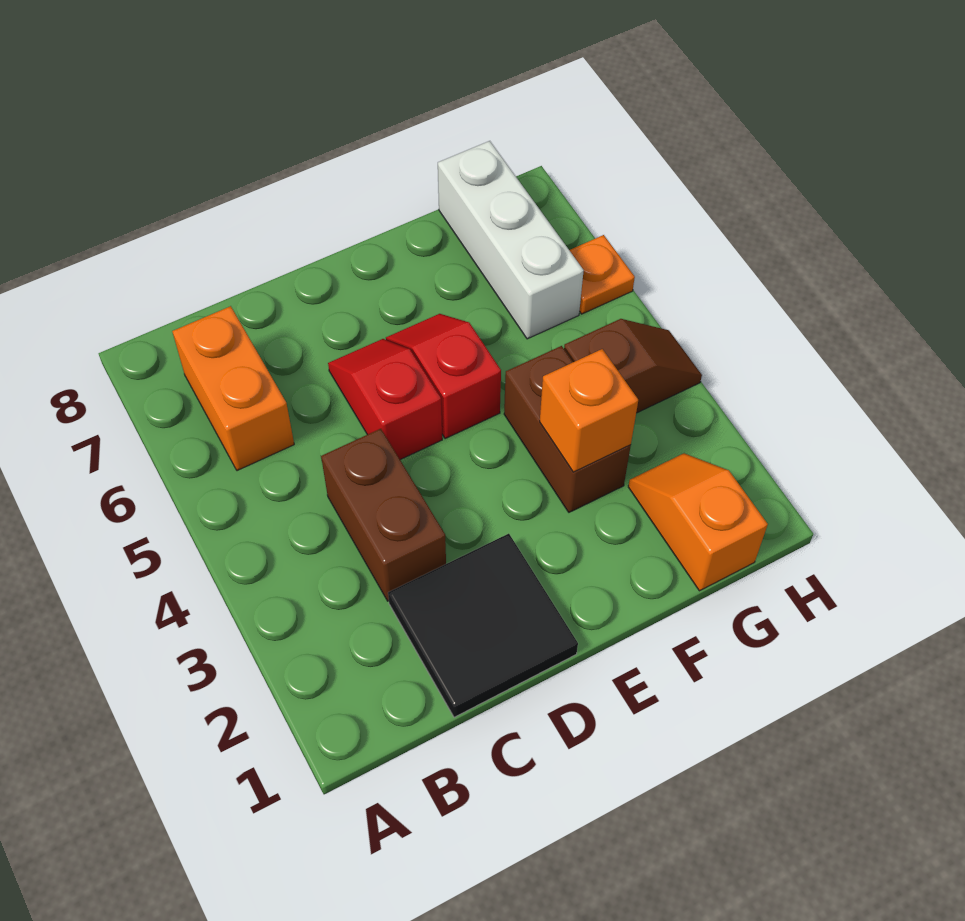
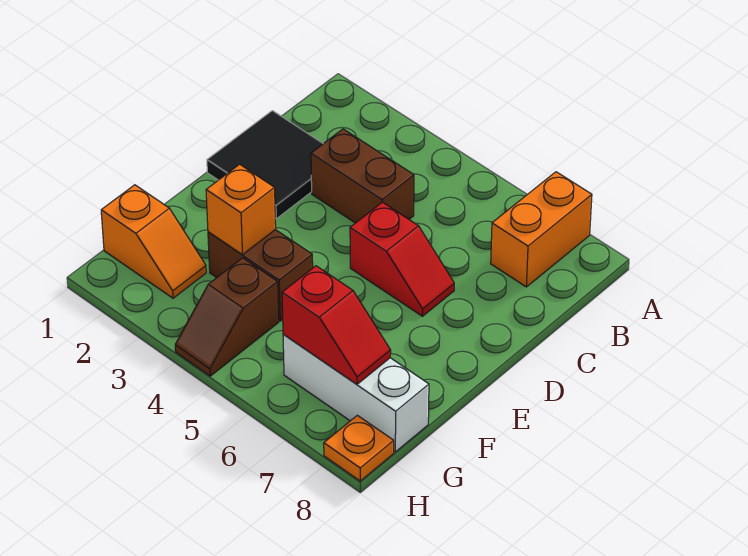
orange brick B6:B7 level 1 -> orange brick A7:B7 level 1
red slope E5:E6 level 1 top 5 -> red slope G6:G7 level 2 top 6
orange plate H6 level 1 -> orange plate H8 level 1

